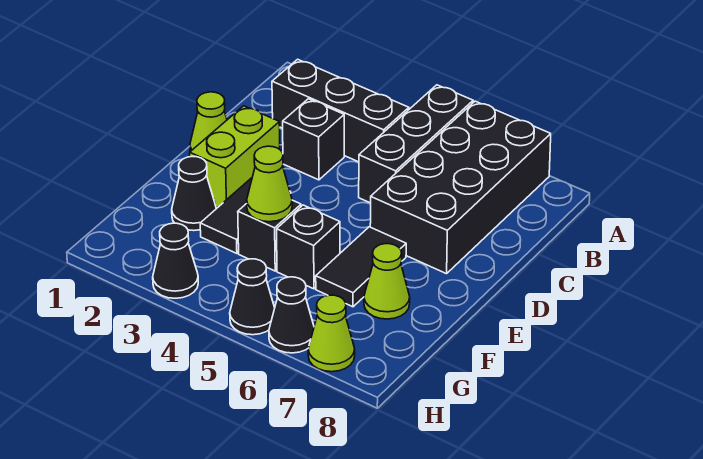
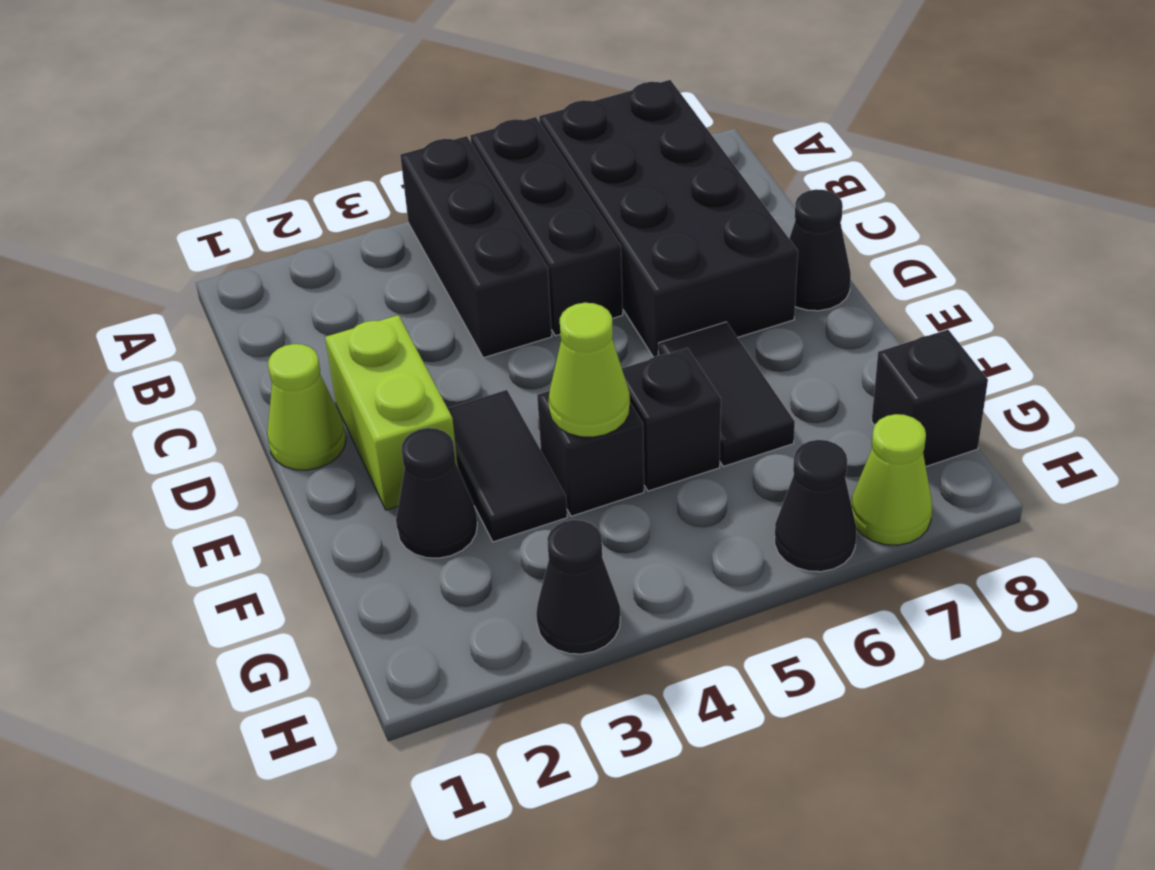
black brick B2:B4 level 1 -> black brick A4:C4 level 1
black brick C3 level 1 -> black brick G8 level 1
lime cone F7 level 1 -> none
black cone H5 level 1 -> black cone D8 level 1

